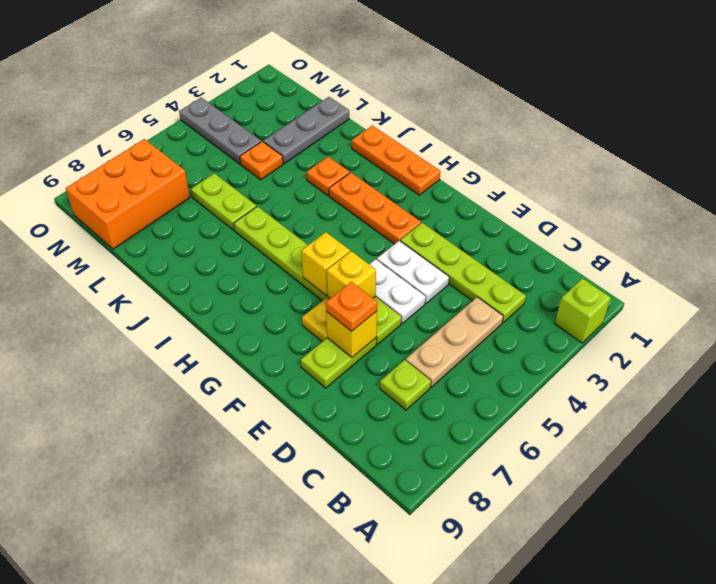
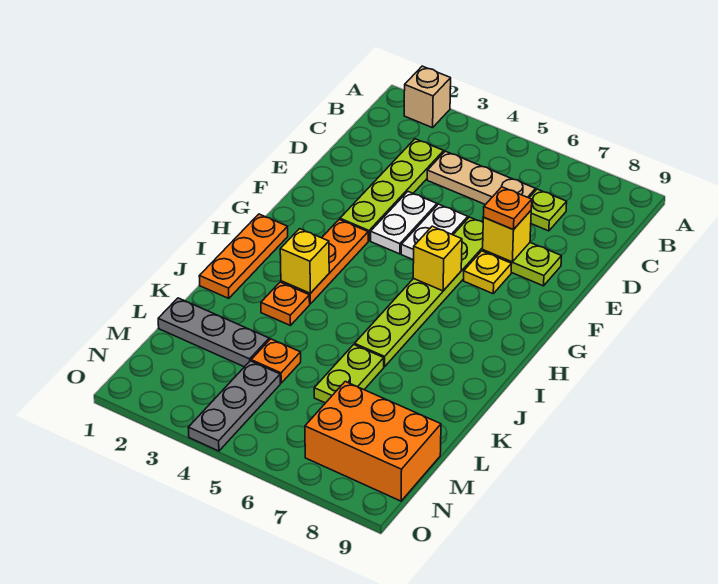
lime brick A2 level 1 -> tan brick A2 level 1
yellow brick F6 level 2 -> yellow brick I3 level 2

